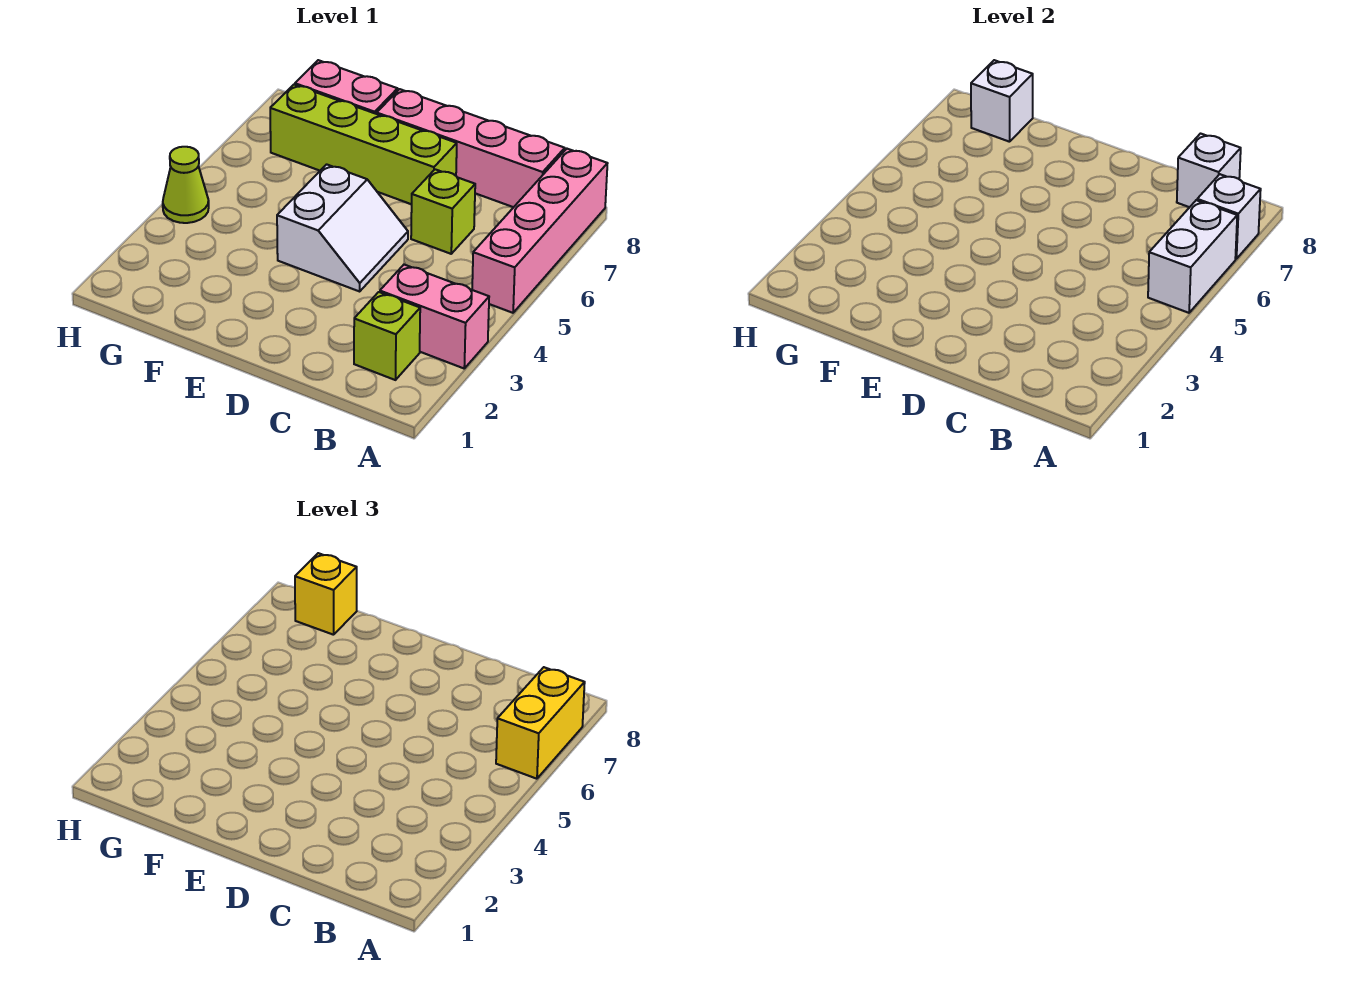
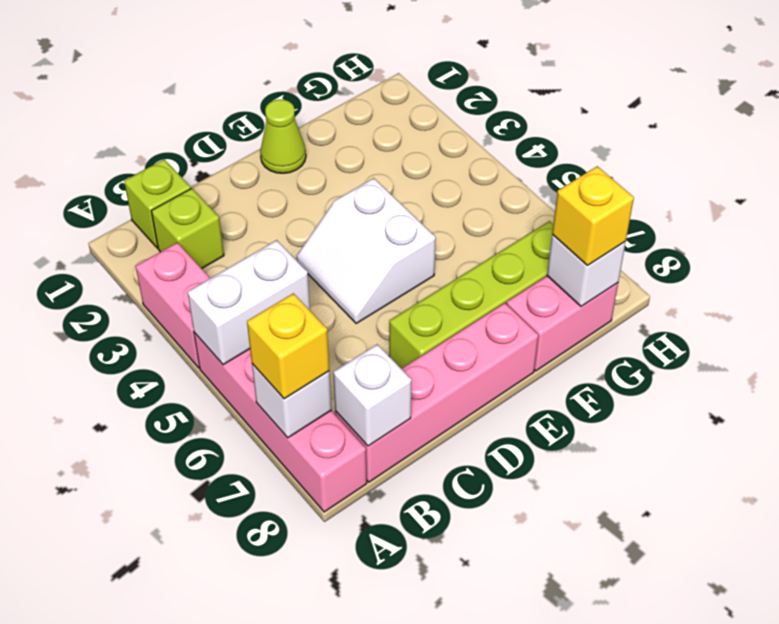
pink brick A3:B3 level 1 -> pink brick A3:A4 level 1
white brick A5:A6 level 2 -> white brick A5:B5 level 2
yellow brick A6:A7 level 3 -> yellow brick A7 level 3
lime brick C6 level 1 -> lime brick B1 level 1
lime cone H4 level 1 -> lime cone E1 level 1

